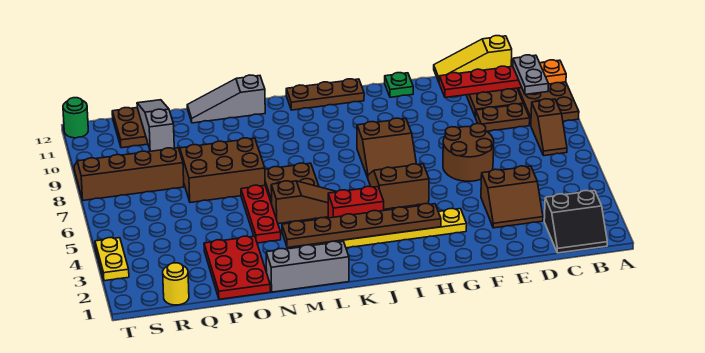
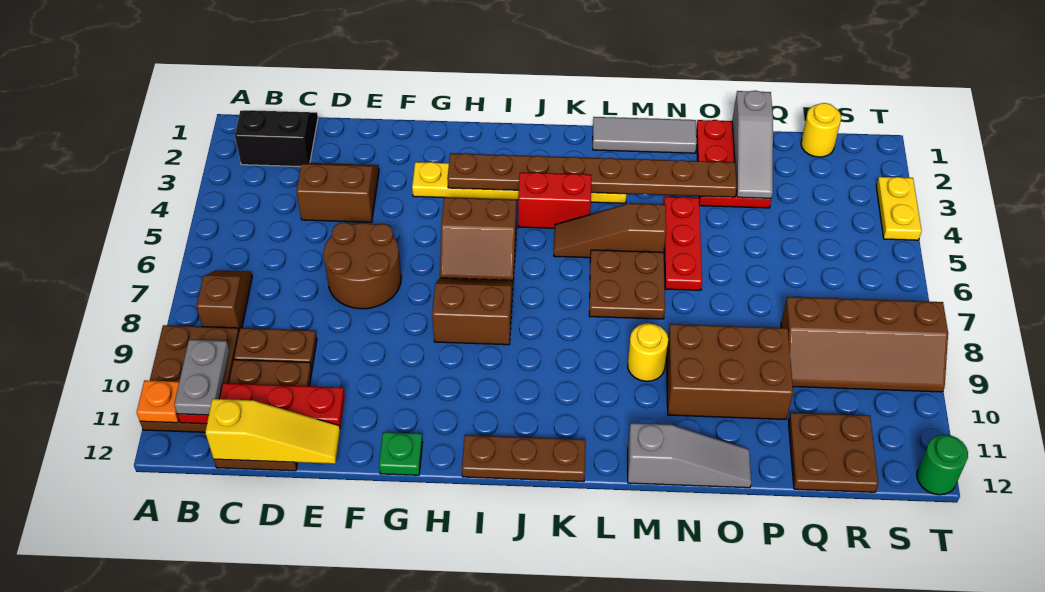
brown plate H3:M3 level 2 -> brown plate H3:O3 level 2
grey brick L1:N1 level 1 -> grey tile L1:N1 level 1
none -> yellow round brick M9 level 1
brown brick N7:P8 level 1 -> brown brick N9:P10 level 1
grey slope Q10:Q12 level 2 top 10 -> grey slope P1:P3 level 2 top 1

